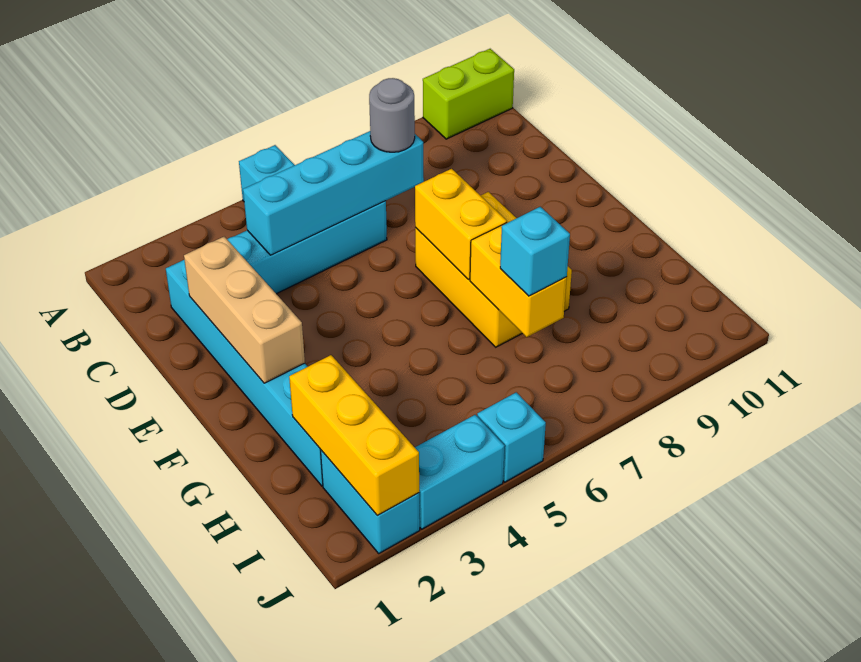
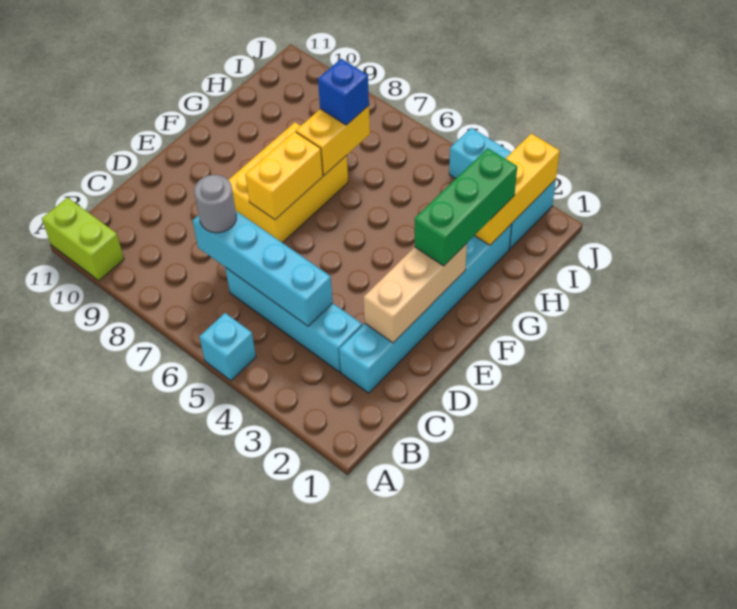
none -> green brick F2:H2 level 3
cyan brick H7 level 3 -> blue brick H7 level 3
cyan brick J5 level 1 -> none

